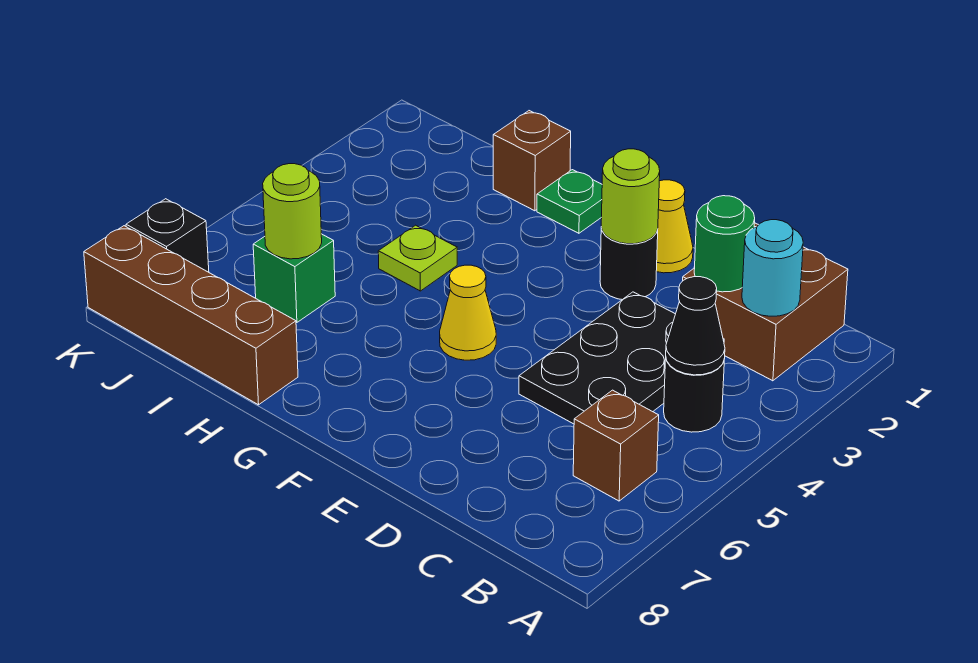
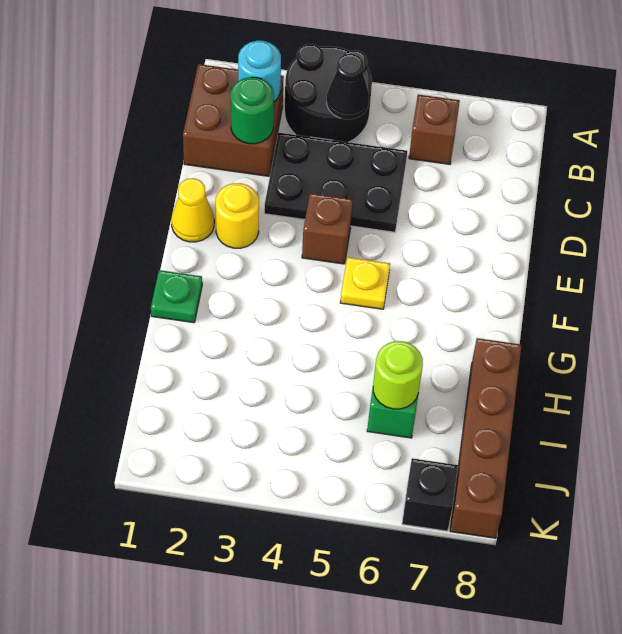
black round brick B4 level 1 -> black round brick A3:B4 level 1
black round brick E2 level 1 -> yellow round brick E2 level 1
lime round brick E2 level 2 -> none
yellow cone F5 level 1 -> yellow plate F5 level 1
brown brick H1 level 1 -> brown brick E4 level 1
lime plate H4 level 1 -> none

